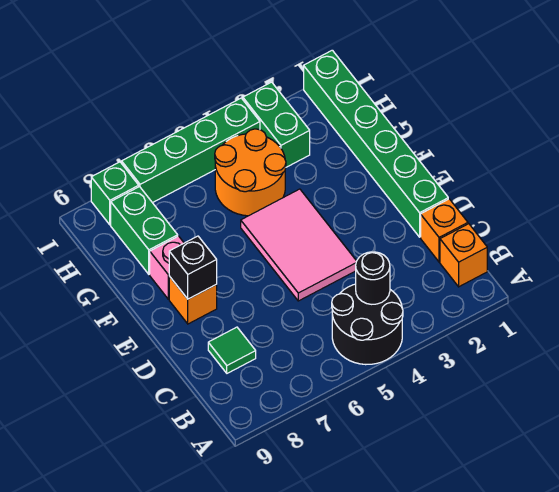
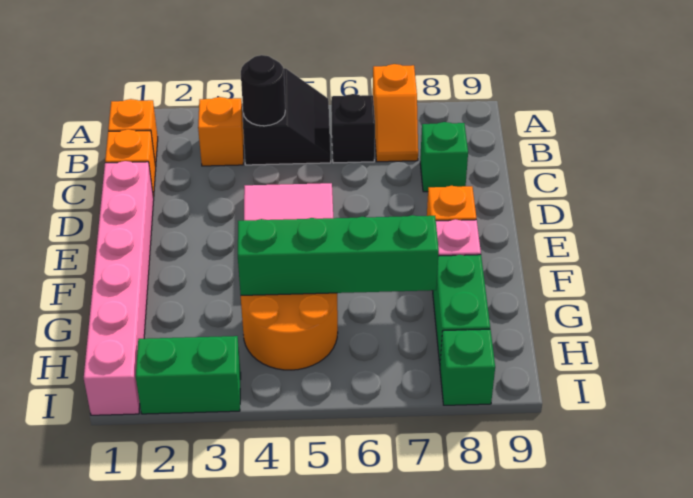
black round brick A4:B5 level 1 -> black slope A4:B5 level 1 top 4
none -> orange slope A7:B7 level 1 top A
none -> orange brick B3 level 1
green tile C8 level 1 -> green brick C8 level 1
green brick D1:I1 level 1 -> pink brick D1:I1 level 1
black brick E8 level 2 -> black brick B6 level 1
green brick H3:I3 level 1 -> green brick I2:I3 level 1
green brick I4:I7 level 1 -> green brick G4:G7 level 2

